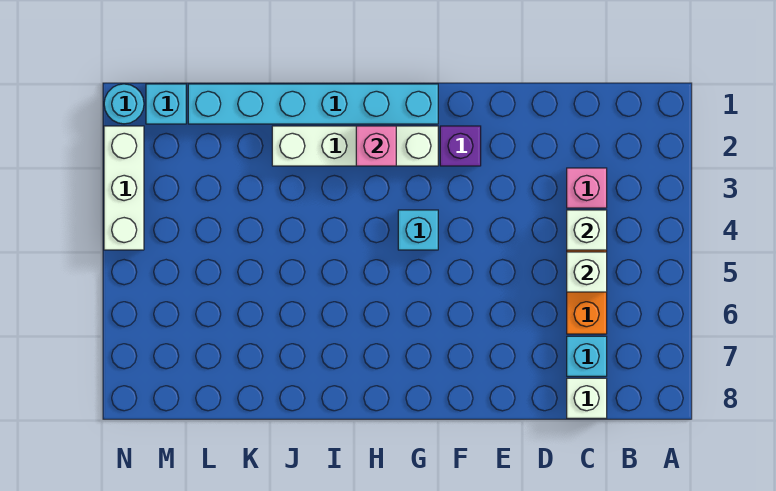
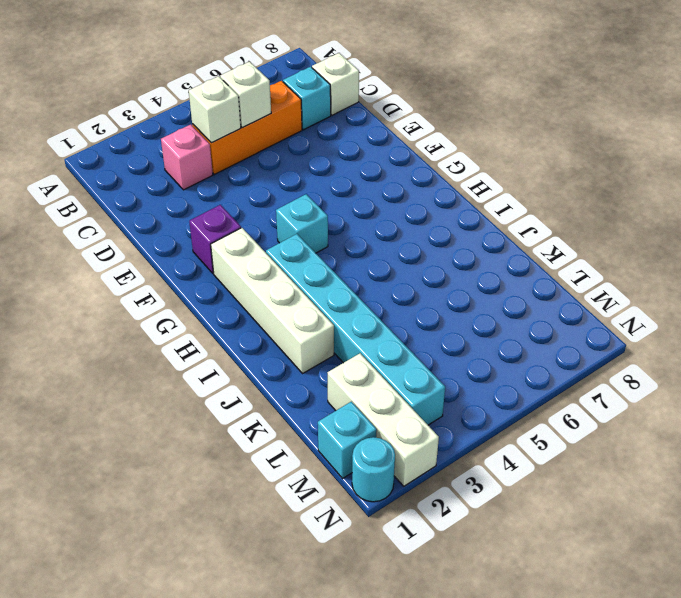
cyan brick G1:L1 level 1 -> cyan brick H3:M3 level 1
pink brick H2 level 2 -> none
white brick N2:N4 level 1 -> white brick L2:N2 level 1

